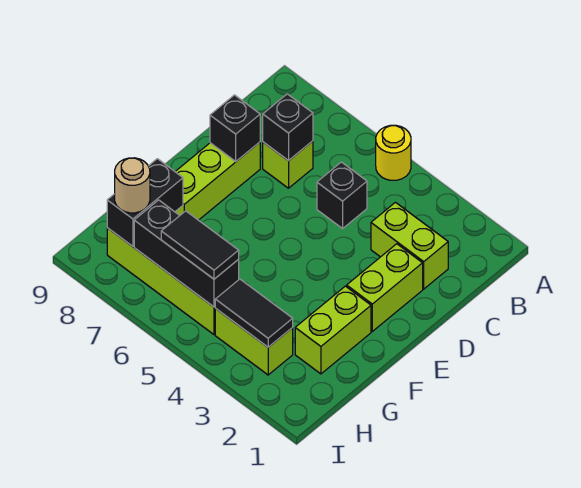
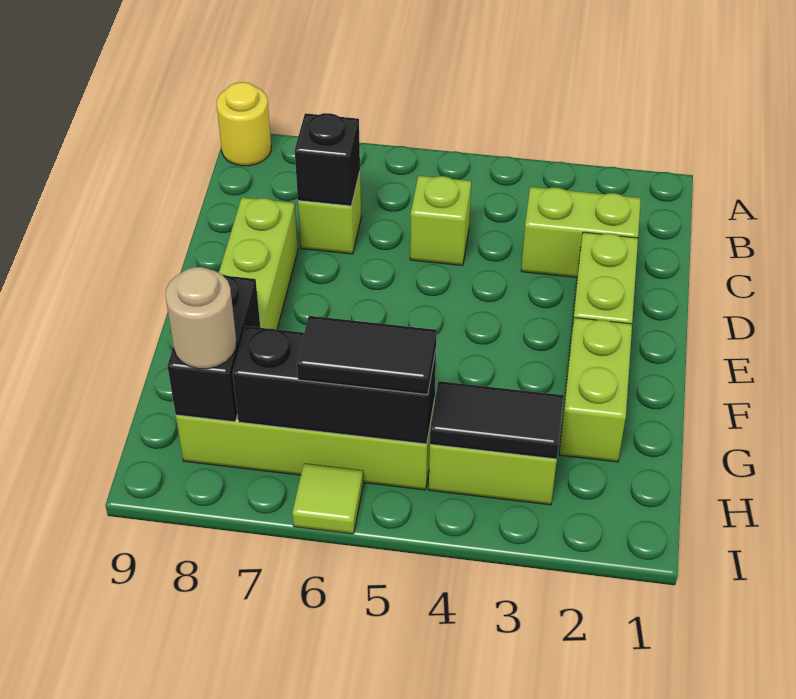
yellow round brick A5 level 1 -> yellow round brick A9 level 1
black brick C5 level 1 -> lime brick C5 level 1
black brick D8 level 2 -> none
none -> lime tile I6 level 1

